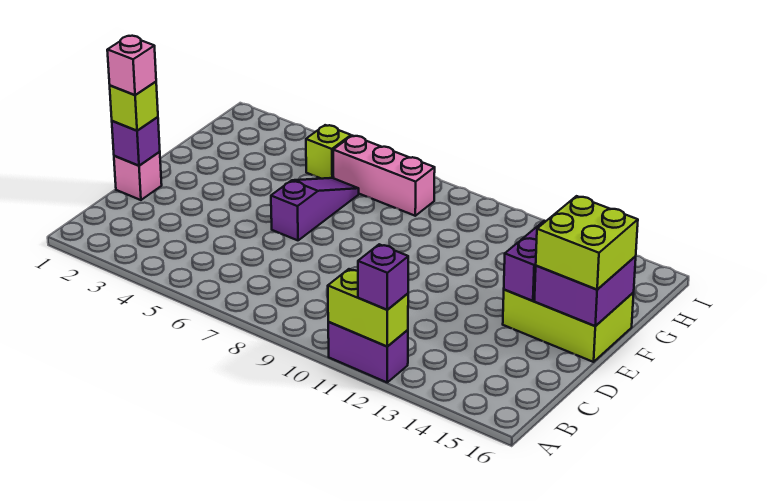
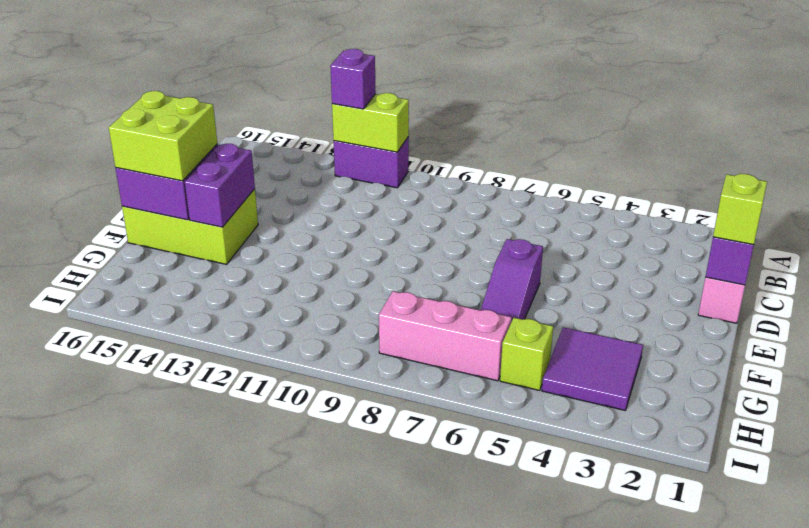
pink brick D1 level 4 -> none
none -> purple tile G3:H4 level 1

